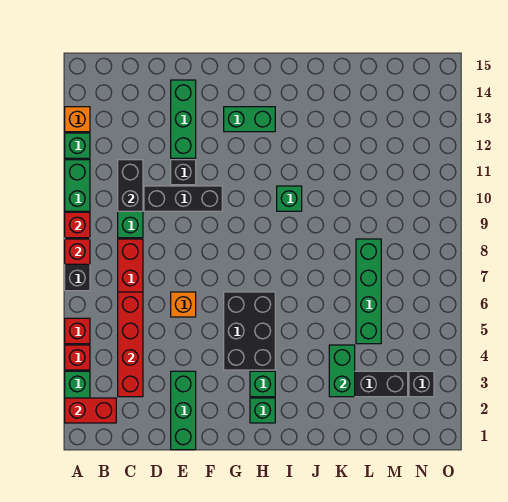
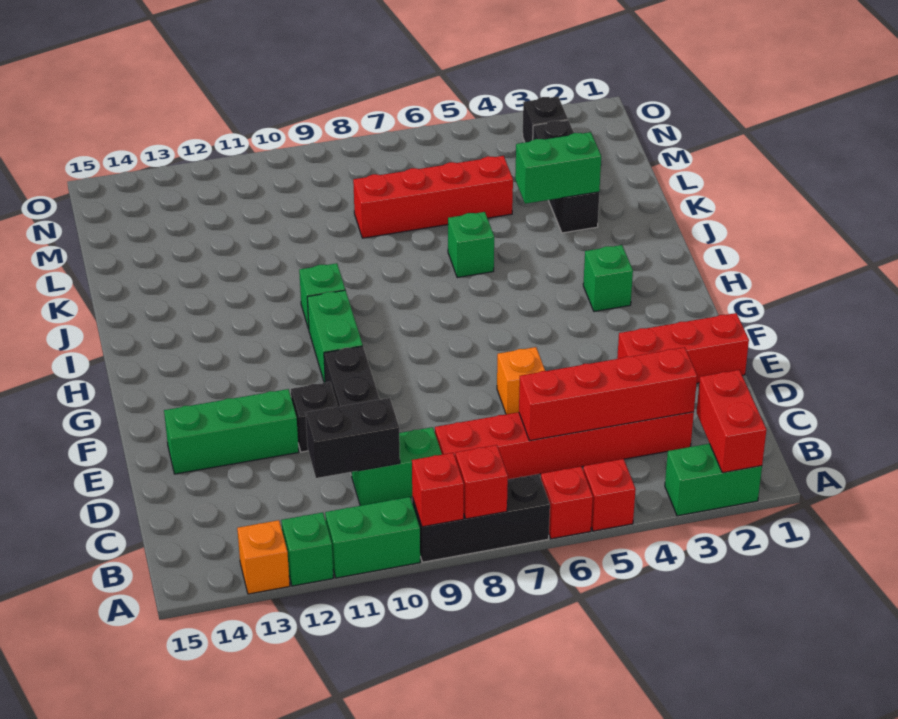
red brick A4 level 1 -> red brick A6 level 1
green brick E1:E3 level 1 -> red brick E1:E3 level 1
black brick G4:H6 level 1 -> none
green brick G13:H13 level 1 -> green brick G10:H10 level 1
green brick H2 level 1 -> green brick J6 level 1
green brick L5:L8 level 1 -> red brick L5:L8 level 1

